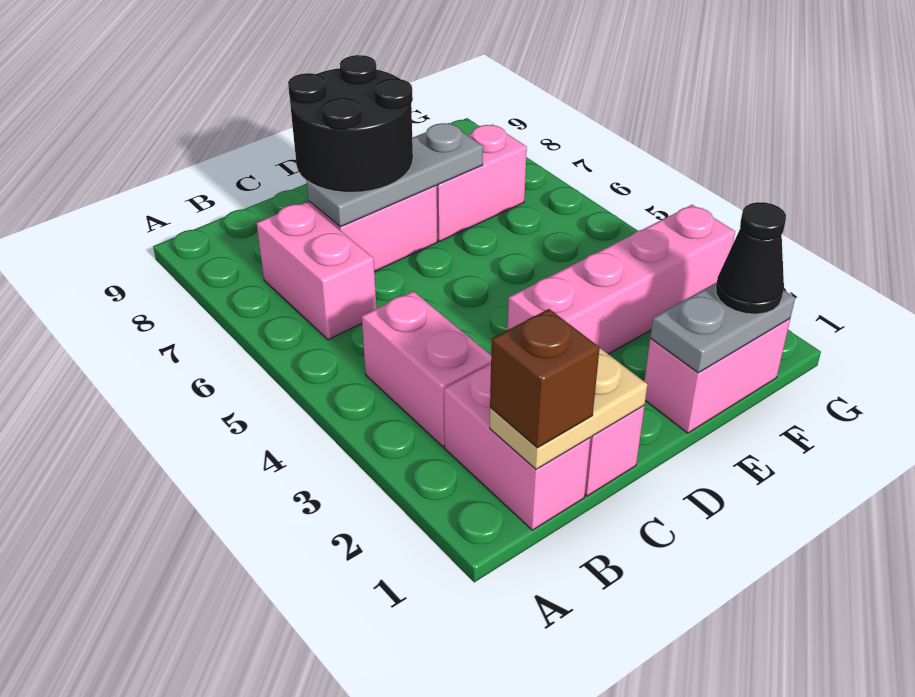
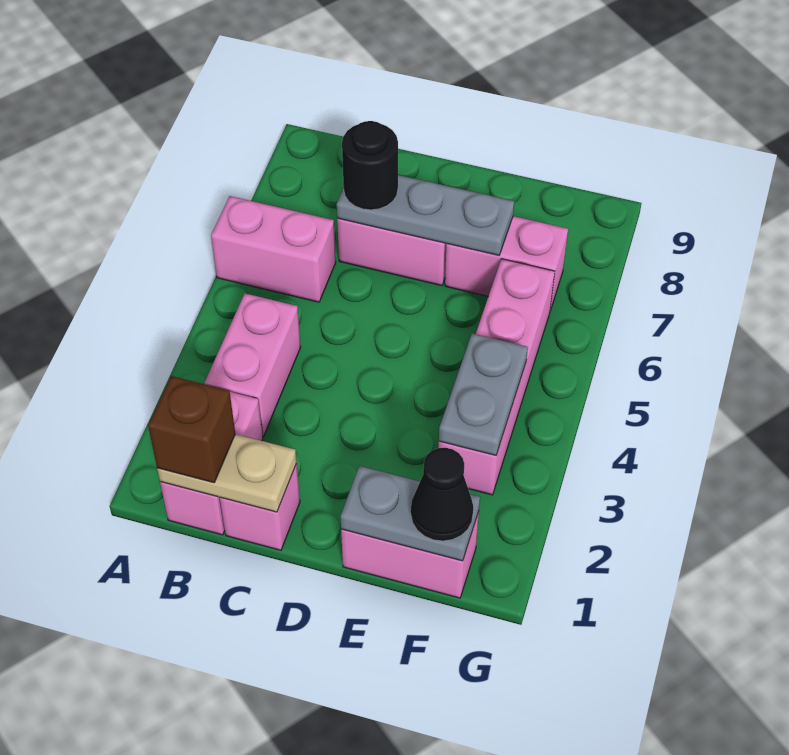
pink brick B6:B7 level 1 -> pink brick A6:B6 level 1
black round brick C7:D8 level 3 -> black round brick C7 level 3
pink brick D3:G3 level 1 -> pink brick F3:F6 level 1
none -> grey plate F3:F4 level 2

